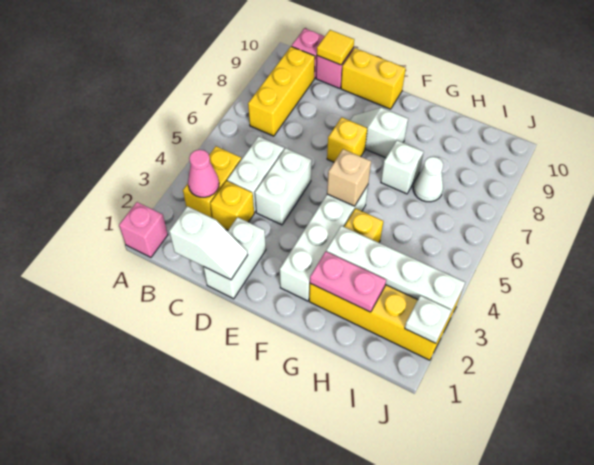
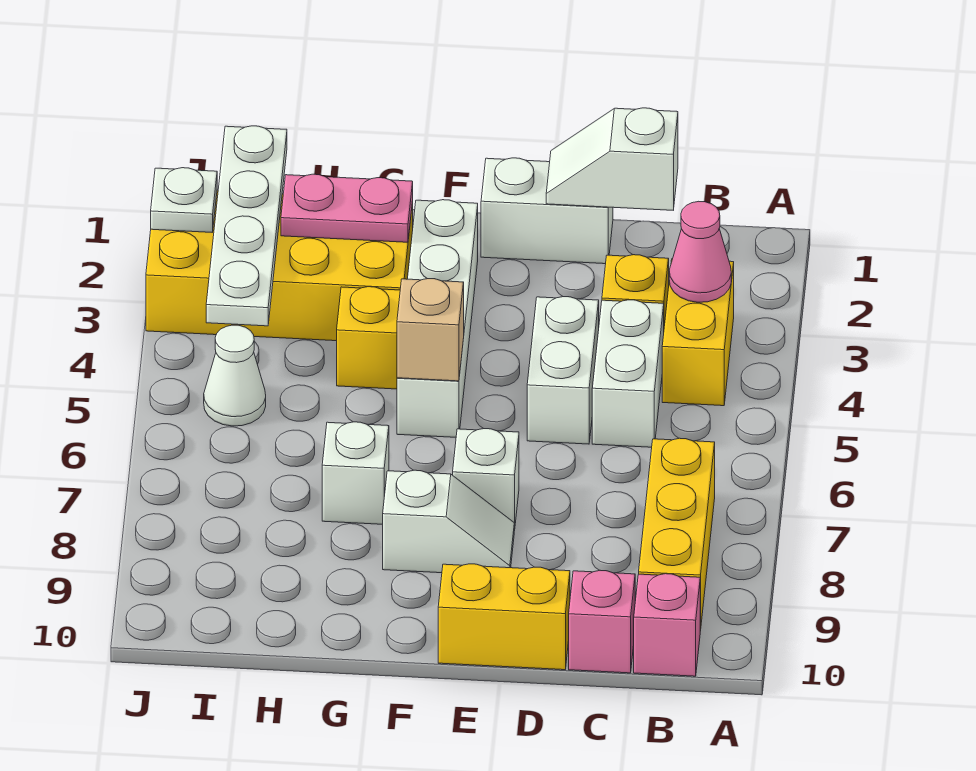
pink brick A1 level 1 -> none
yellow tile C10 level 2 -> none
white brick D1:D2 level 1 -> white brick D1:E1 level 1
yellow brick E7 level 1 -> white brick E7 level 1
white plate G3:J3 level 2 -> white plate I1:I4 level 2
white cone H7 level 1 -> white cone I5 level 1

